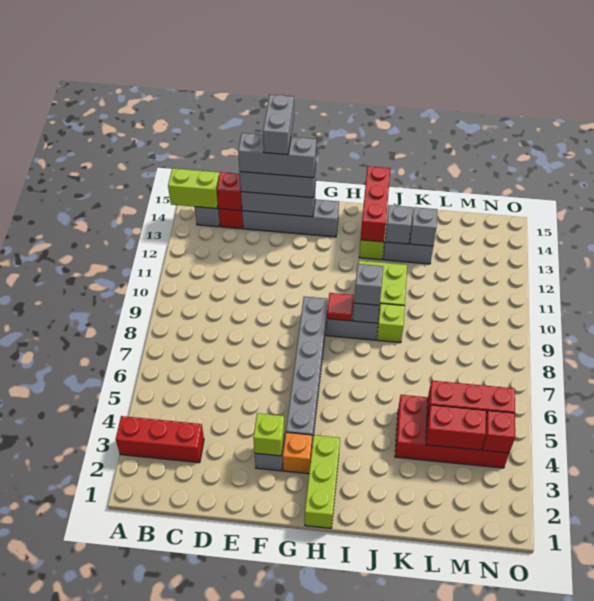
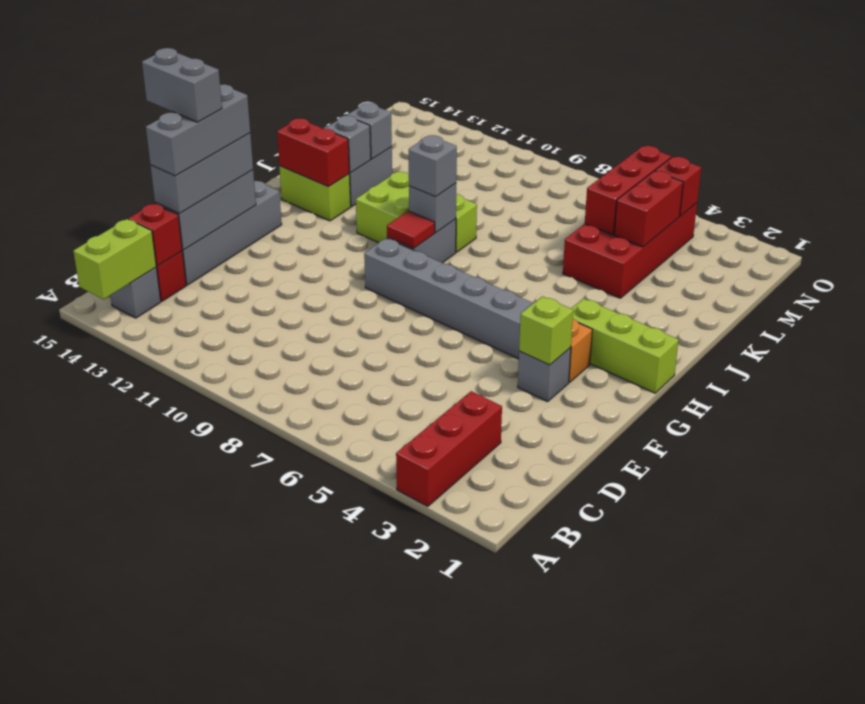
red brick I13:I15 level 2 -> red brick I13:I14 level 2

